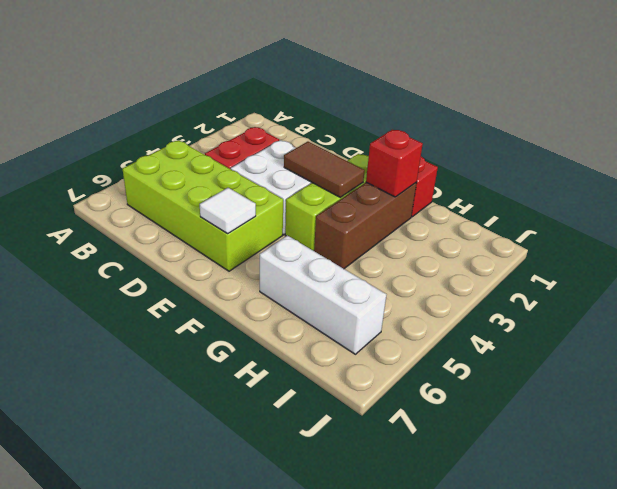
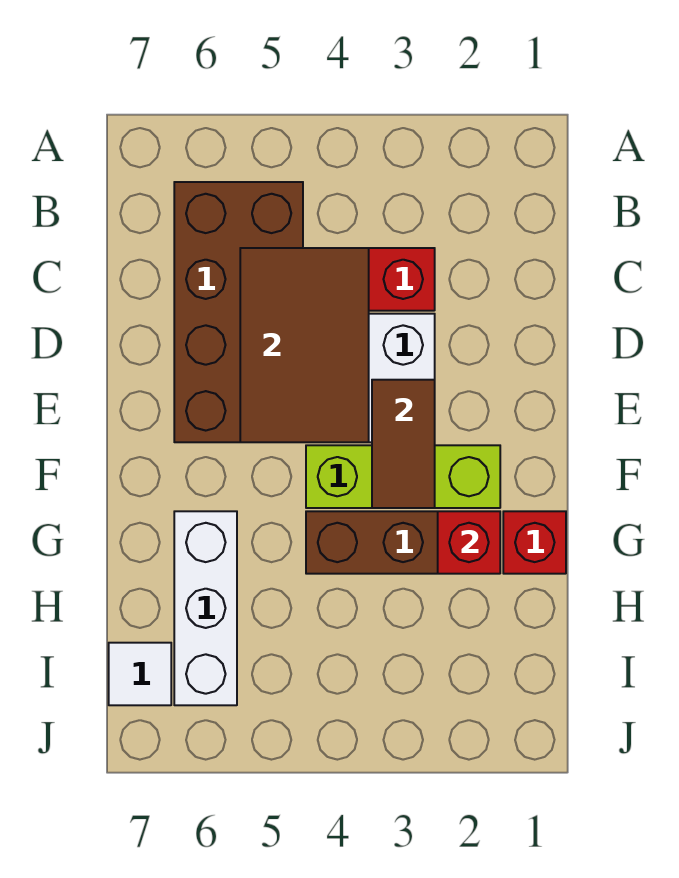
lime brick B5:E6 level 1 -> brown brick B5:E6 level 1
none -> brown tile C4:E5 level 2
white tile E6 level 2 -> white tile I7 level 1

